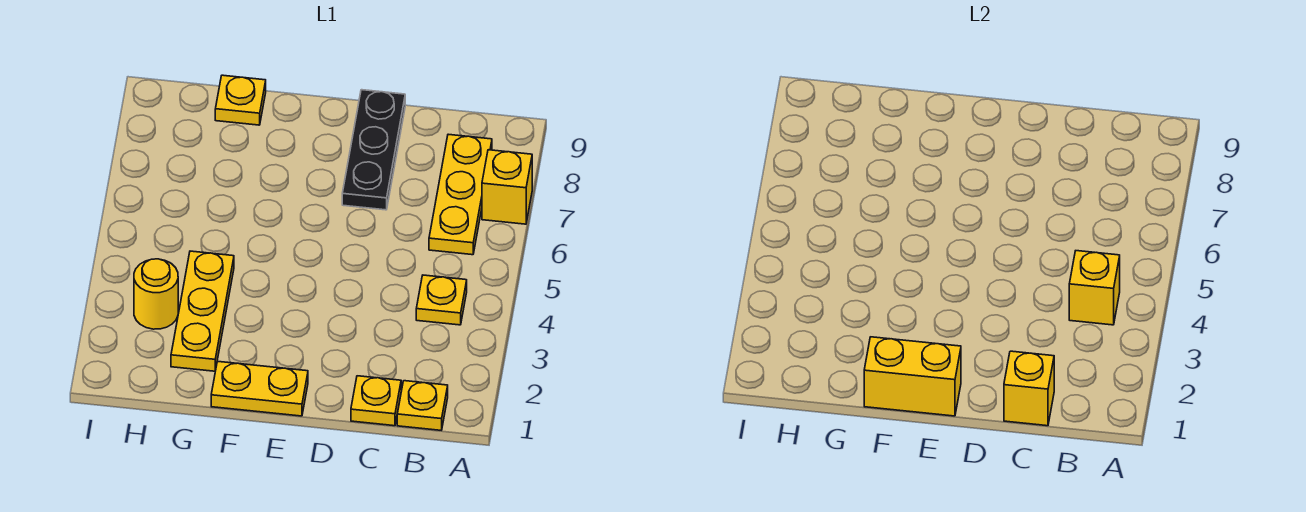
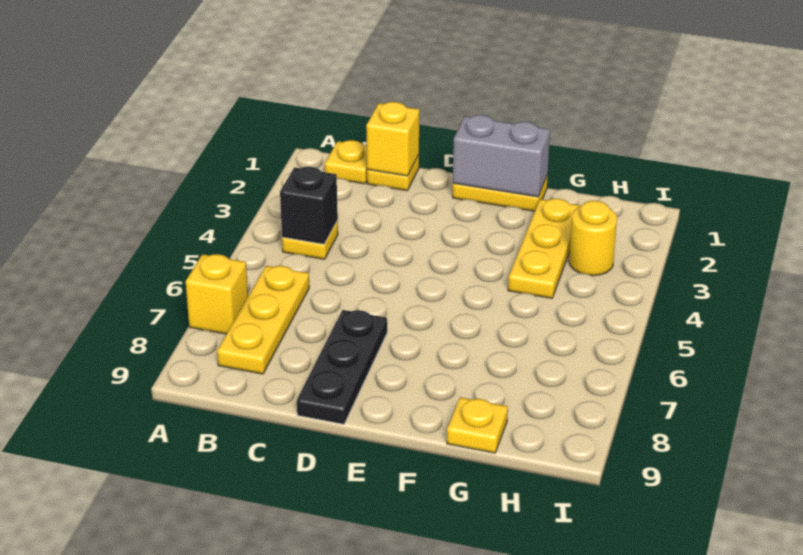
yellow brick B4 level 2 -> black brick B4 level 2
yellow brick E1:F1 level 2 -> grey brick E1:F1 level 2

